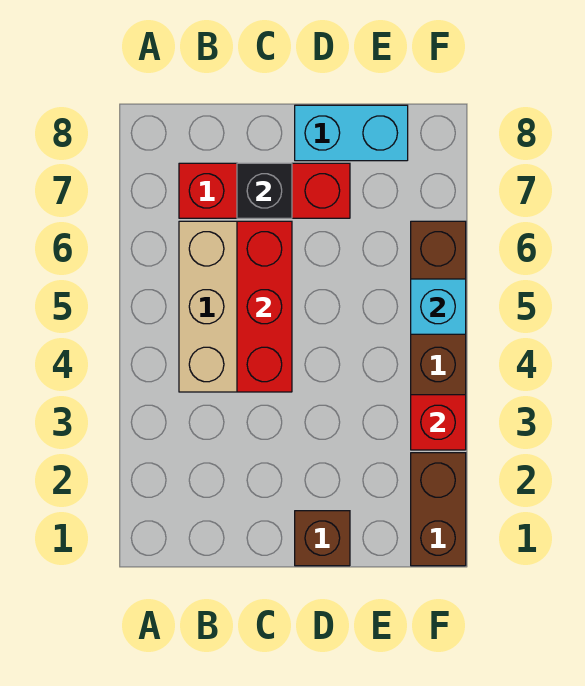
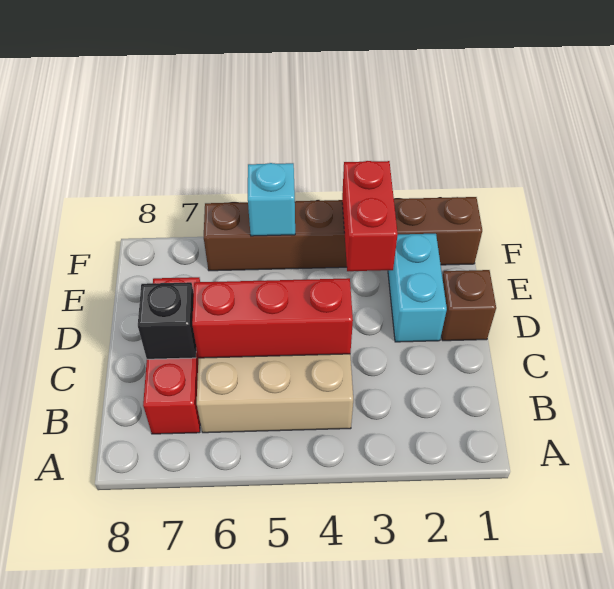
cyan brick D8:E8 level 1 -> cyan brick D2:E2 level 1
red brick F3 level 2 -> red brick E3:F3 level 2

